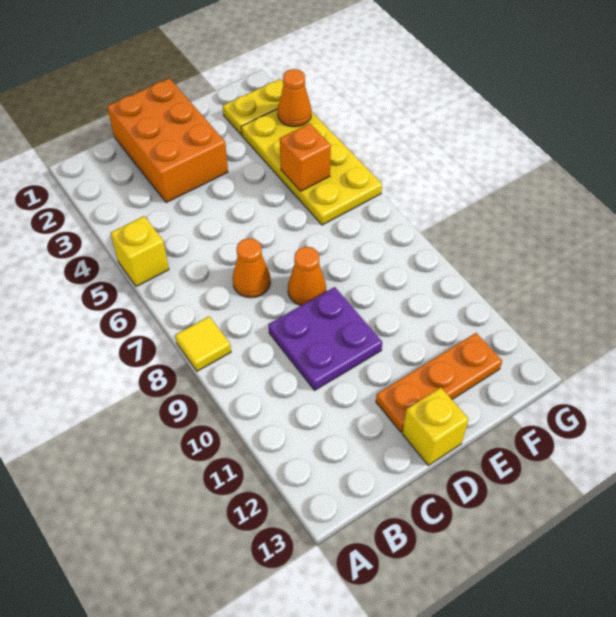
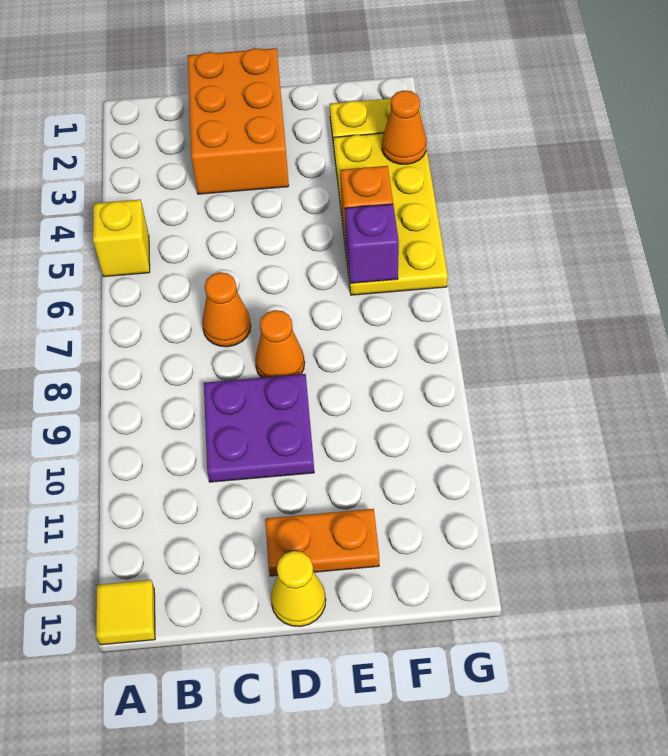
yellow tile A8 level 1 -> yellow tile A13 level 1
orange plate D12:F12 level 1 -> orange plate D12:E12 level 1
yellow brick D13 level 1 -> yellow cone D13 level 1
none -> purple brick F6 level 2

